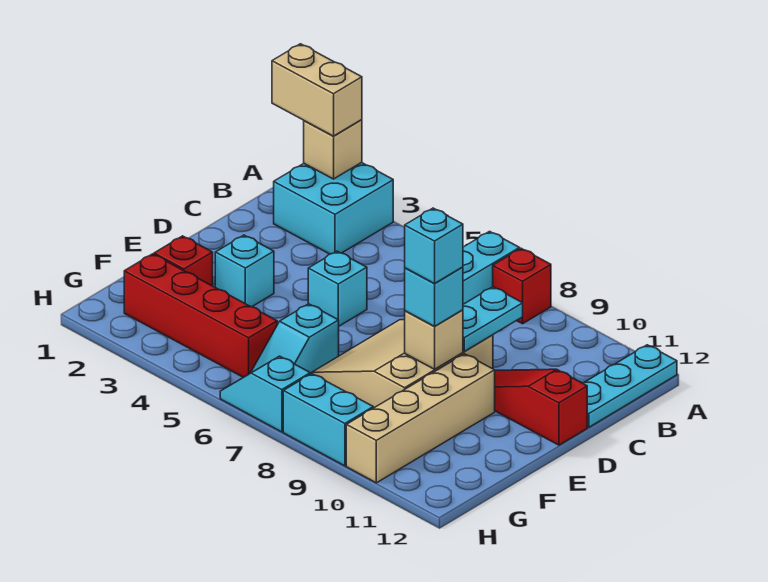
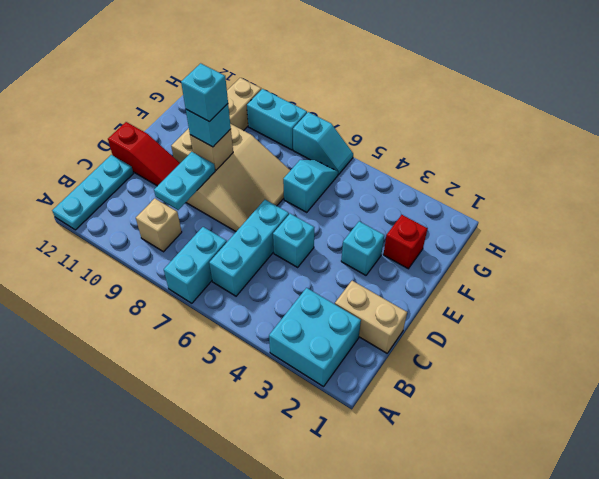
tan brick A1:A2 level 3 -> tan brick C1:C2 level 1
tan brick A2 level 2 -> tan brick B9 level 1
red brick A8 level 1 -> none
none -> cyan brick B6:D6 level 1
red brick G2:G5 level 1 -> none

